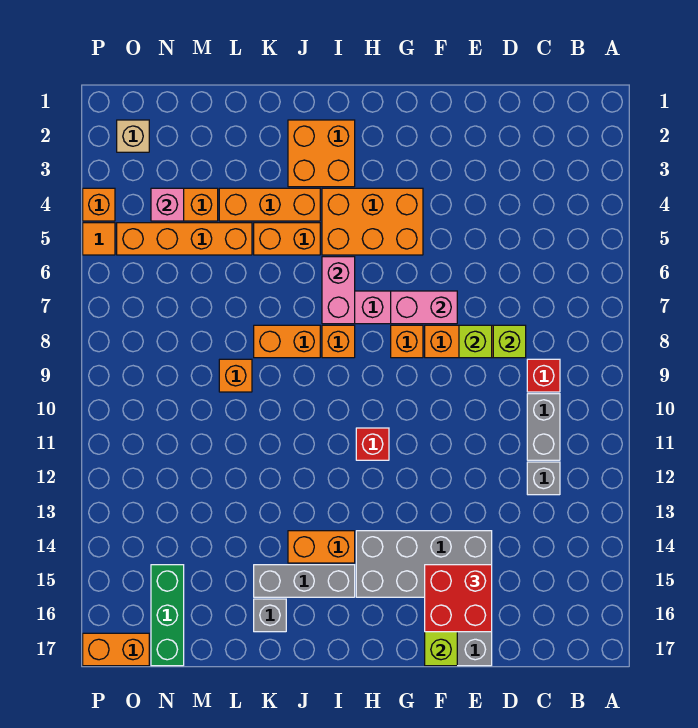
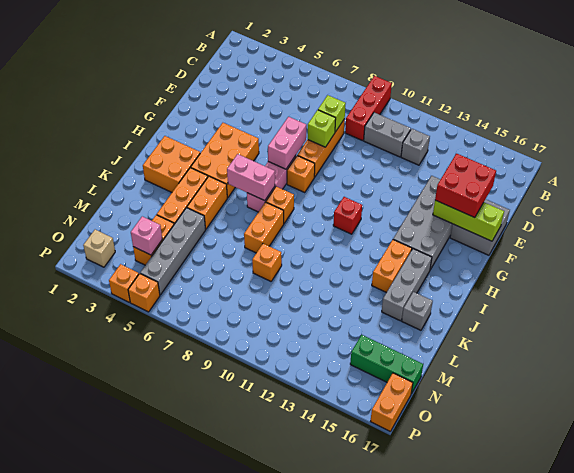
red brick C9 level 1 -> red brick A9:C9 level 1
orange brick L5:O5 level 1 -> grey brick L5:O5 level 1
orange tile P5 level 1 -> orange brick P5 level 1

